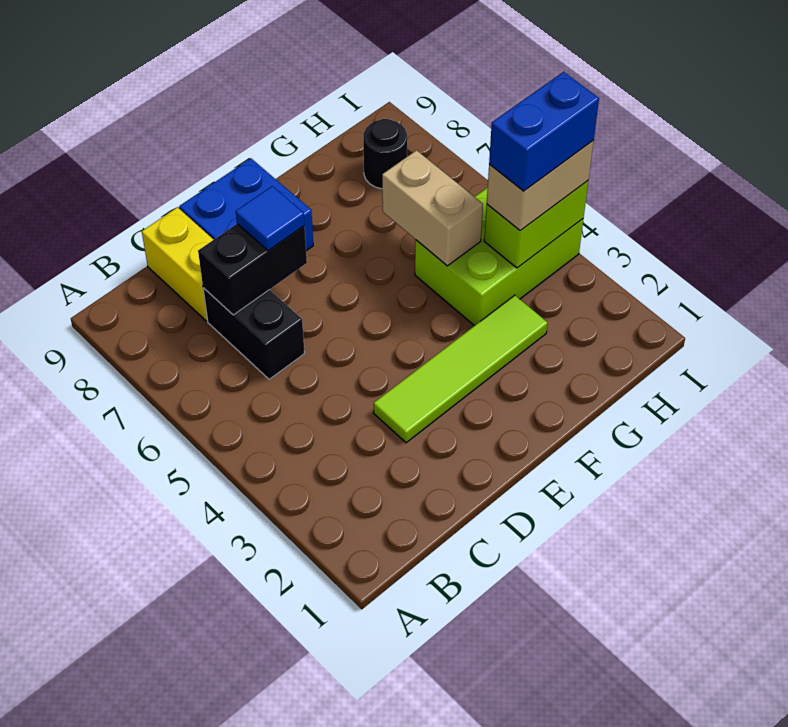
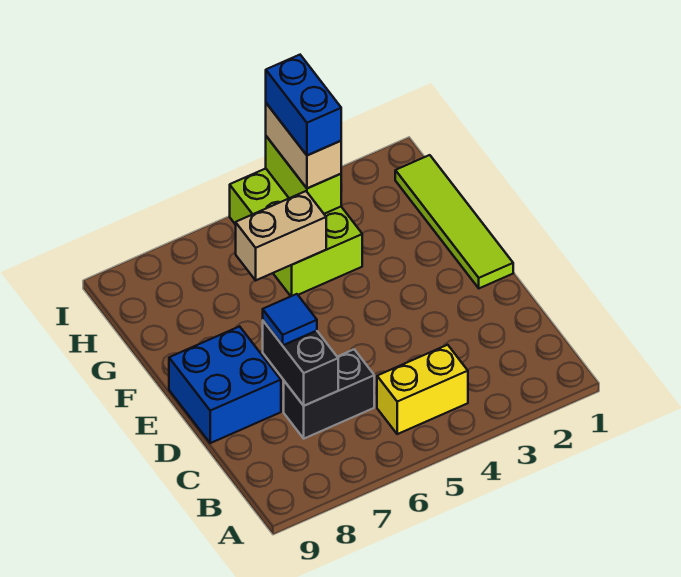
yellow brick C8:C9 level 1 -> yellow brick B4:B5 level 1
lime tile D3:G3 level 1 -> lime tile E1:H1 level 1
black round brick H8 level 1 -> none

